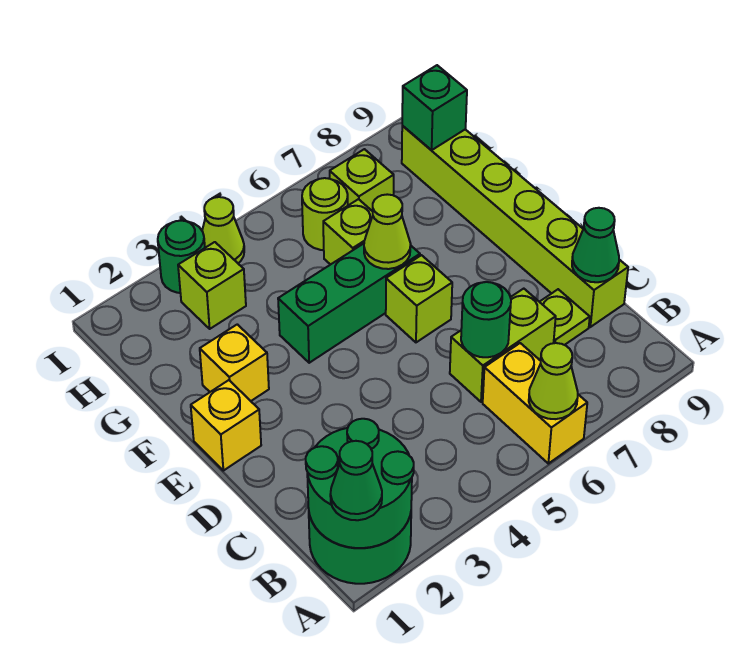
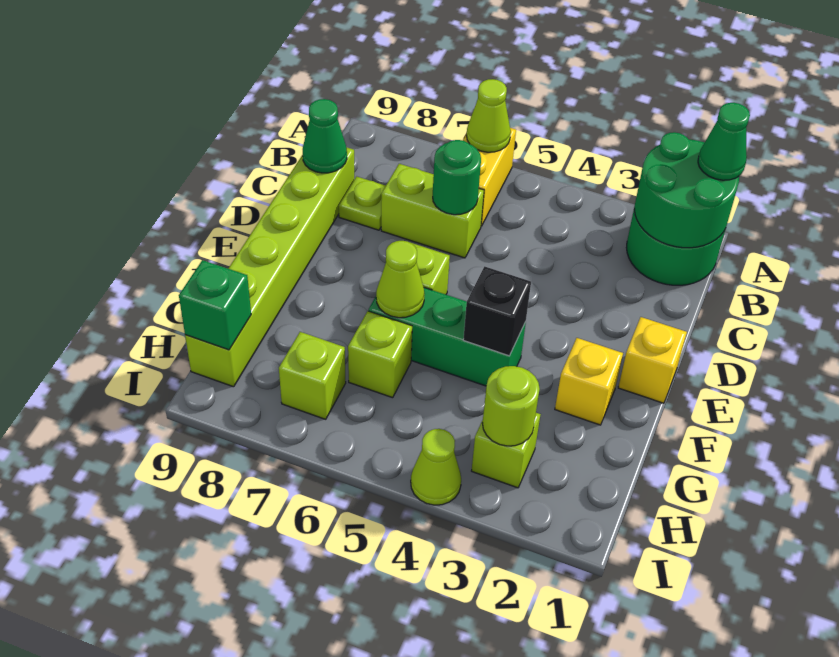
none -> black brick F4 level 2
lime round brick H6 level 1 -> lime round brick H3 level 2
green round brick I3 level 1 -> none

